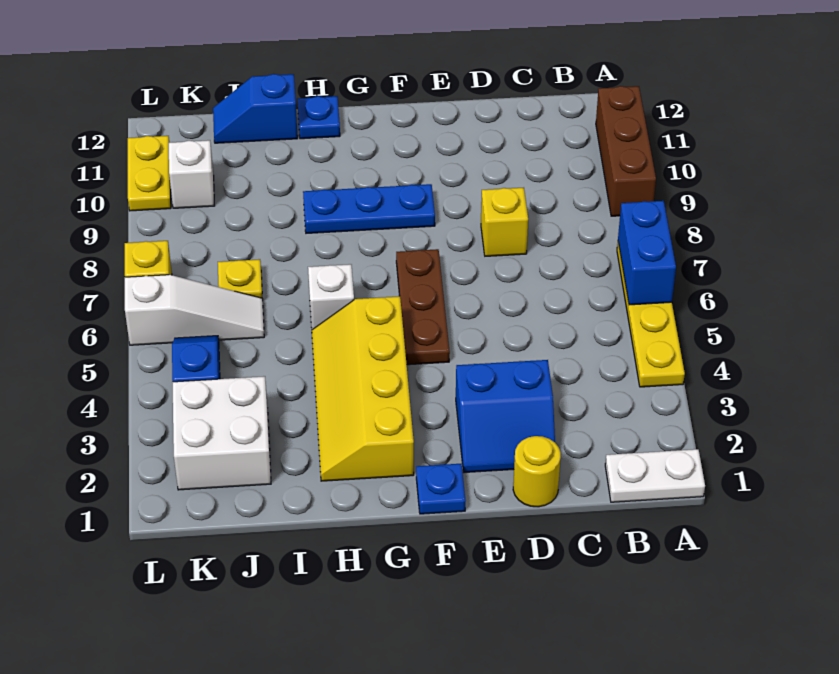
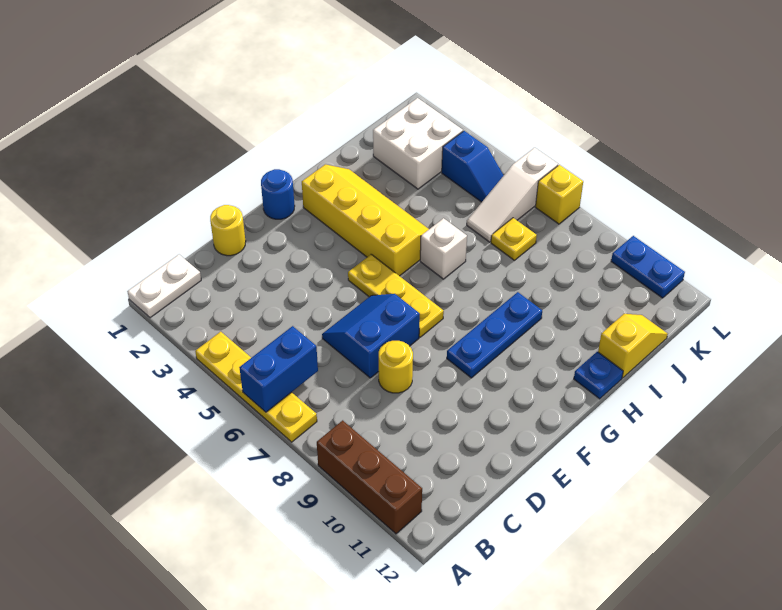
blue brick A6:A7 level 2 -> blue brick A6:B6 level 2
blue slope D2:E3 level 1 top 3 -> blue slope D6:E7 level 1 top 7
yellow brick D8 level 1 -> yellow round brick D8 level 1
blue plate F1 level 1 -> blue round brick F1 level 1
brown plate F5:F7 level 1 -> yellow plate F5:F7 level 1
blue slope I12:J12 level 1 top I -> yellow slope I12:J12 level 1 top I
white brick K10 level 1 -> none
yellow plate L10:L11 level 1 -> blue plate L10:L11 level 1

